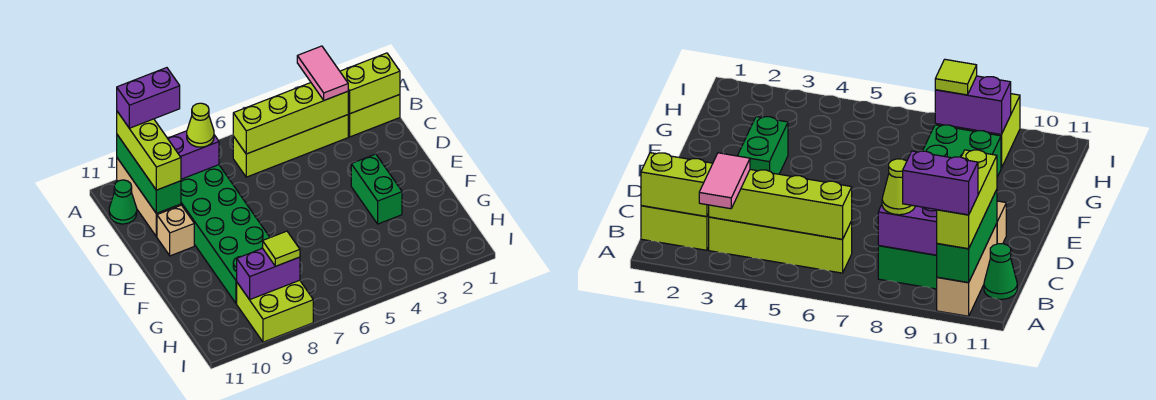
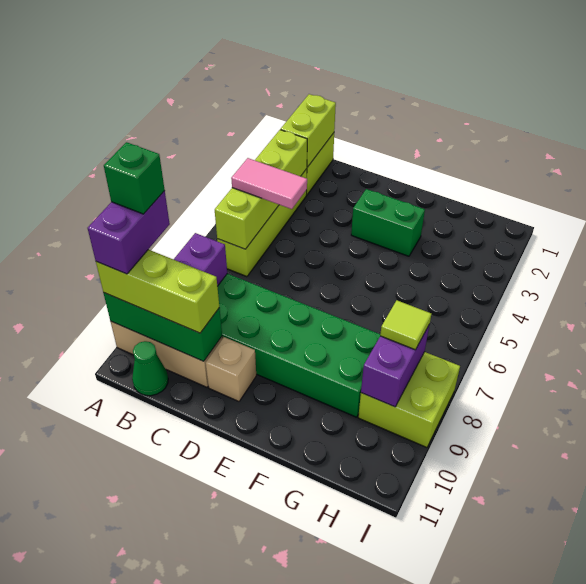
pink tile A3:B3 level 3 -> pink tile B5:C5 level 3
none -> green brick A9 level 5
lime cone B8 level 3 -> none

